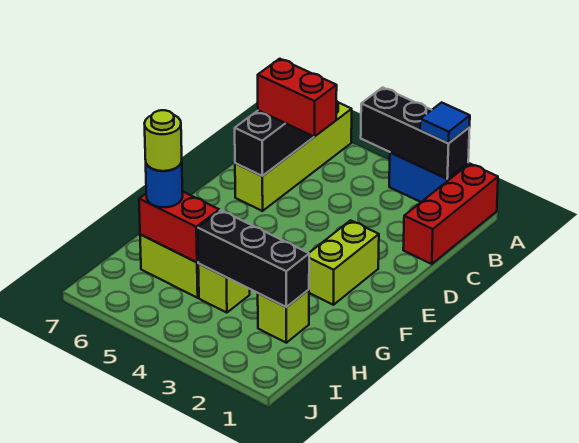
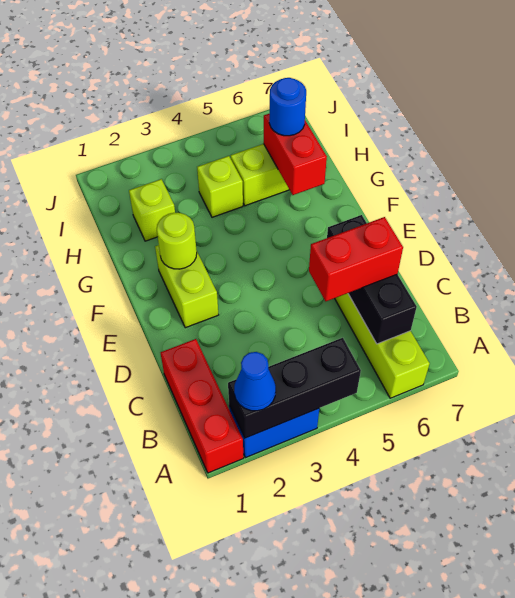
blue tile A2 level 3 -> blue cone A2 level 3
black brick H2:H4 level 2 -> none
red brick H5:H6 level 2 -> red brick G6:H6 level 2
lime round brick H6 level 4 -> lime round brick F2 level 2

